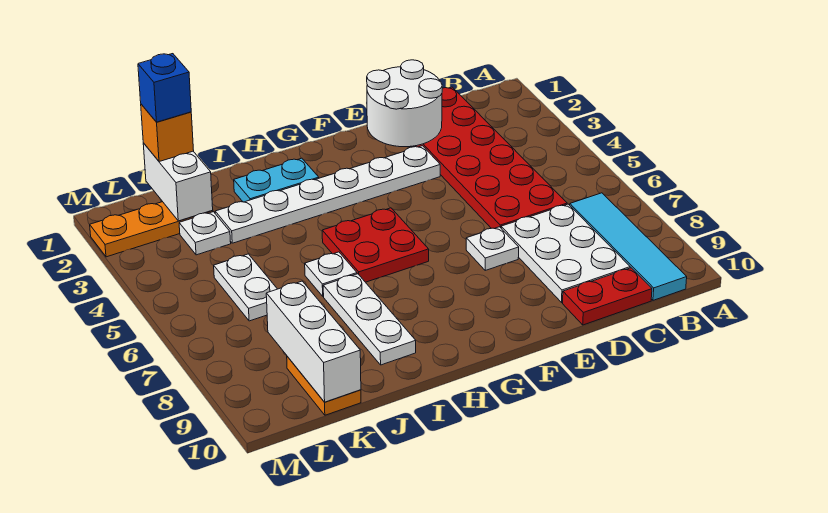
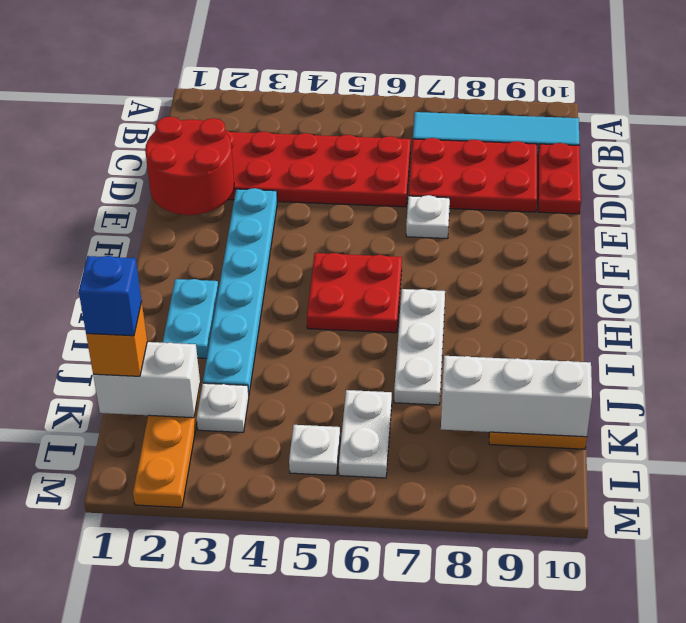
white plate C7:D9 level 1 -> red plate C7:D9 level 1
white round brick D1:E2 level 2 -> red round brick D1:E2 level 2
white plate E3:J3 level 1 -> cyan plate E3:J3 level 1
white plate I6 level 1 -> white plate L5 level 1
white plate I7:I9 level 1 -> white plate H7:J7 level 1
white plate K5:K6 level 1 -> white plate K6:L6 level 1

